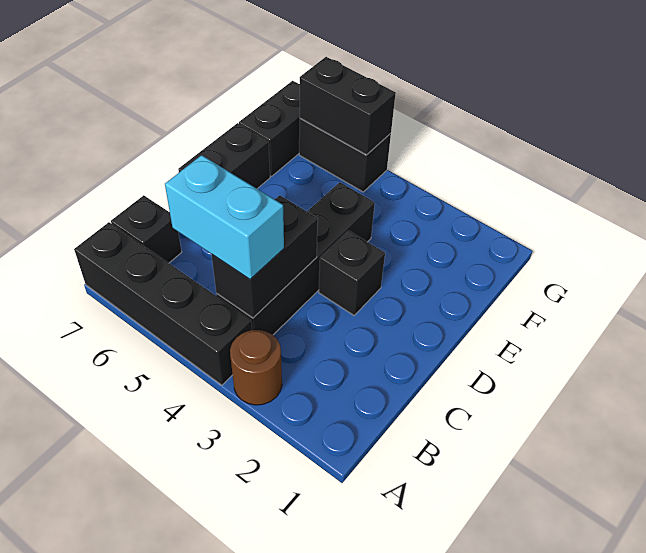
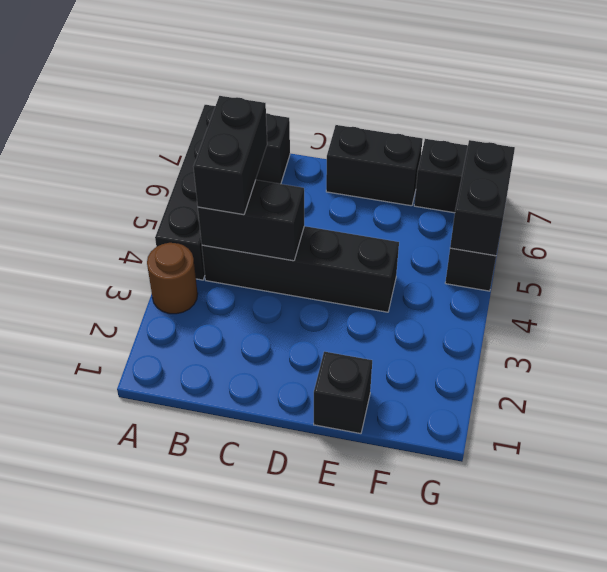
cyan brick B4:B5 level 3 -> black brick B4:B5 level 3
black brick D3 level 1 -> black brick E1 level 1

